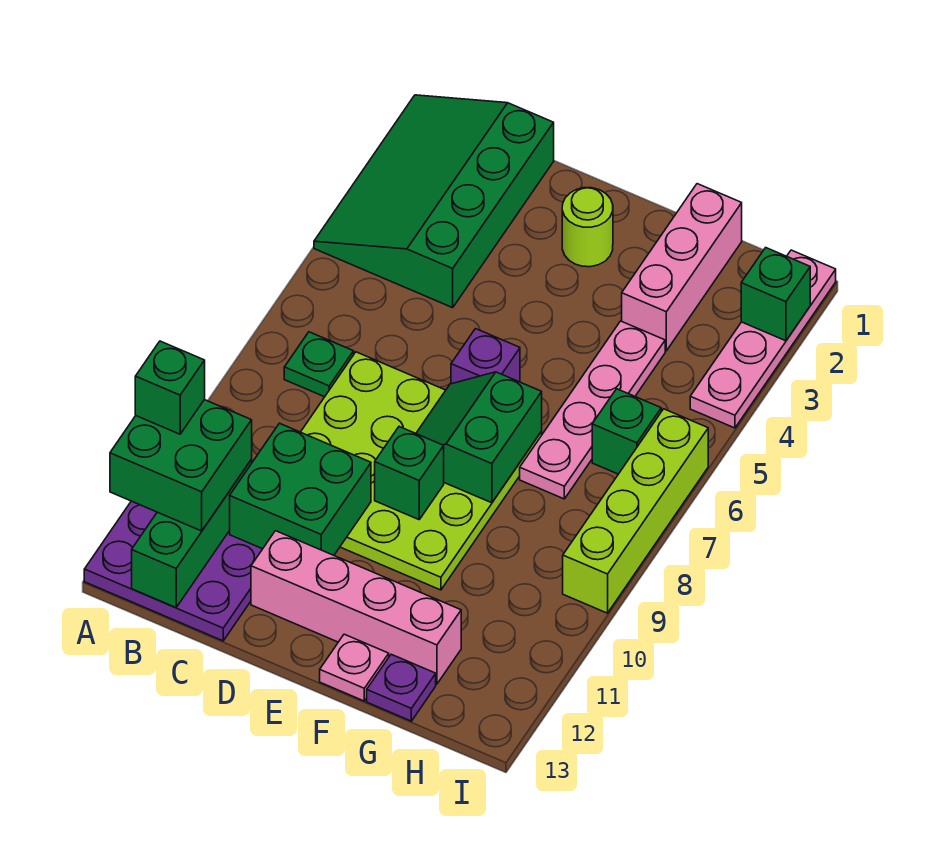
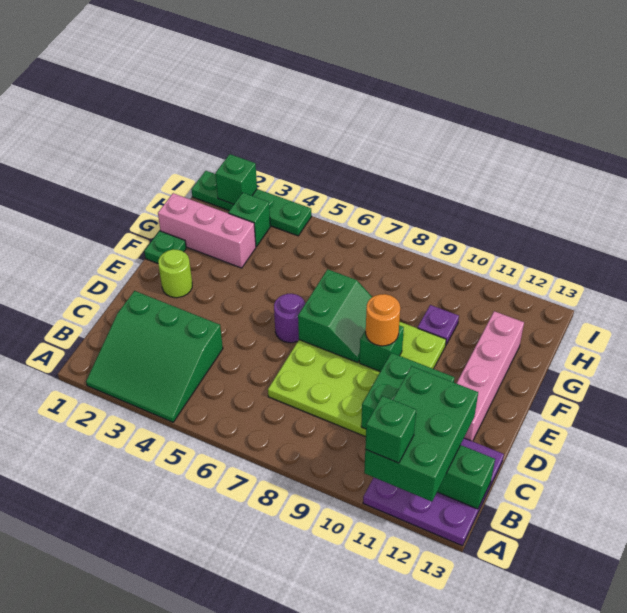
green slope A1:C4 level 1 top C -> green slope A2:C4 level 1 top C
green brick A11:B12 level 3 -> green brick A11:C12 level 3
green plate B7 level 1 -> green plate F1 level 1
purple brick E6 level 1 -> purple round brick E6 level 1
green slope E7:F8 level 2 top F -> green slope E7:F8 level 2 top 7
none -> orange round brick E9 level 3
pink plate F13 level 1 -> none
pink plate G4:G7 level 1 -> none
purple plate G13 level 1 -> purple plate G10 level 1
green brick H6 level 1 -> green brick H3 level 1
pink plate I1:I4 level 1 -> green plate I1:I4 level 1
lime brick I6:I9 level 1 -> none

